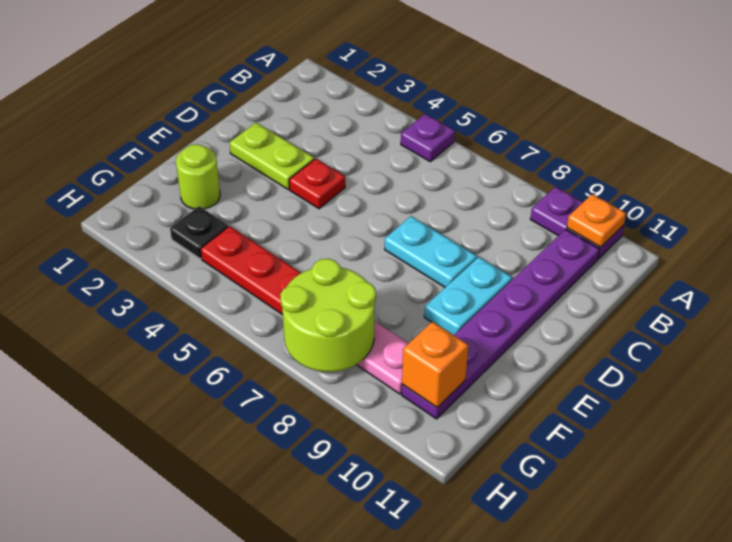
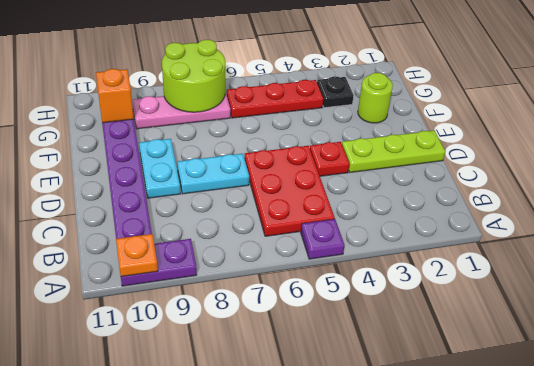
none -> red plate B5:D6 level 1
lime plate D2:D3 level 1 -> lime plate D1:D3 level 1

